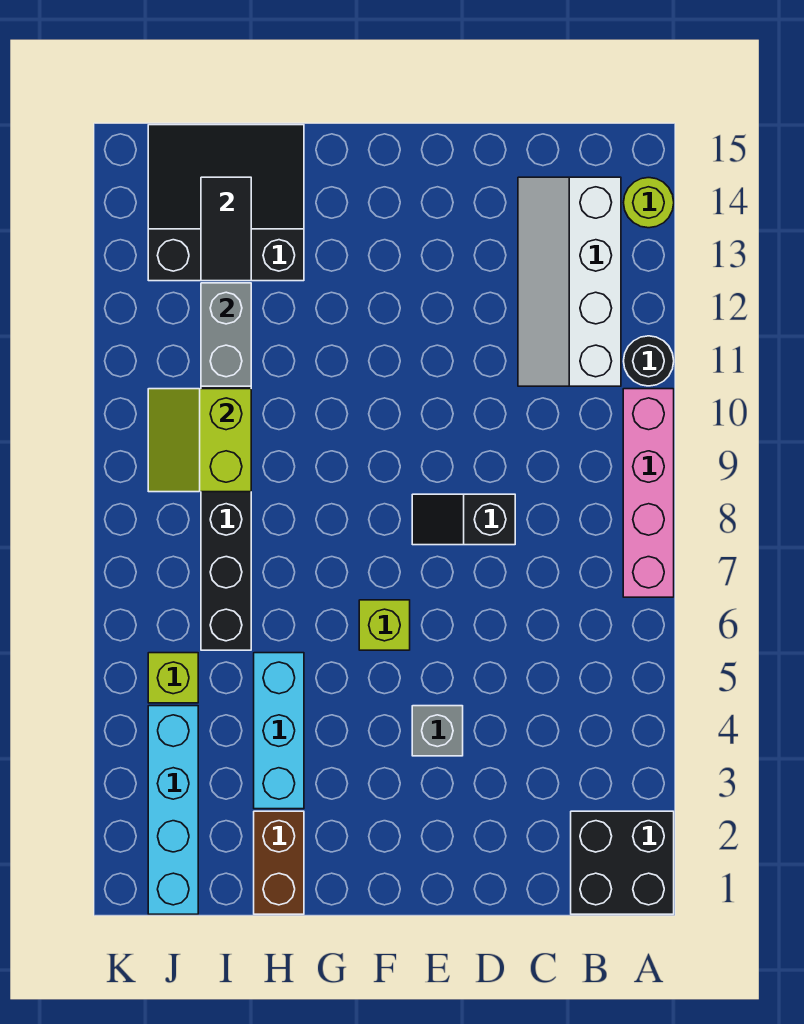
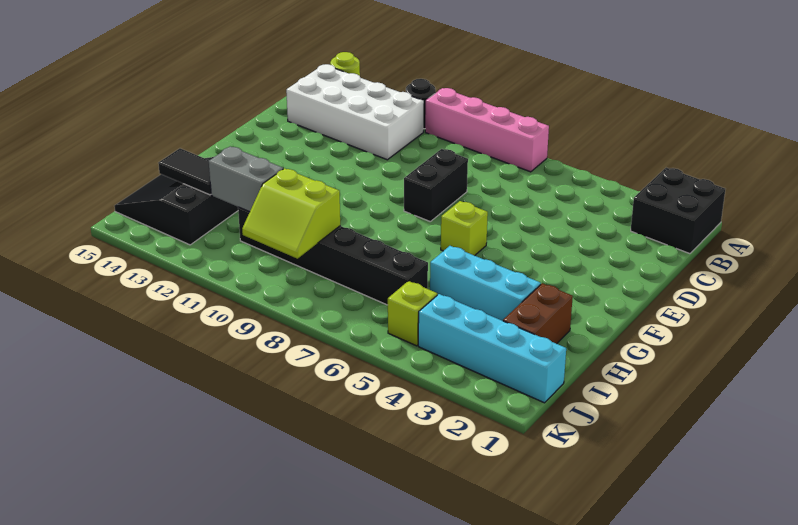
white slope B11:C14 level 1 top B -> white brick B11:C14 level 1
black slope D8:E8 level 1 top D -> black brick D8:E8 level 1
grey brick E4 level 1 -> none
brown brick H1:H2 level 1 -> brown brick H2:I2 level 1

